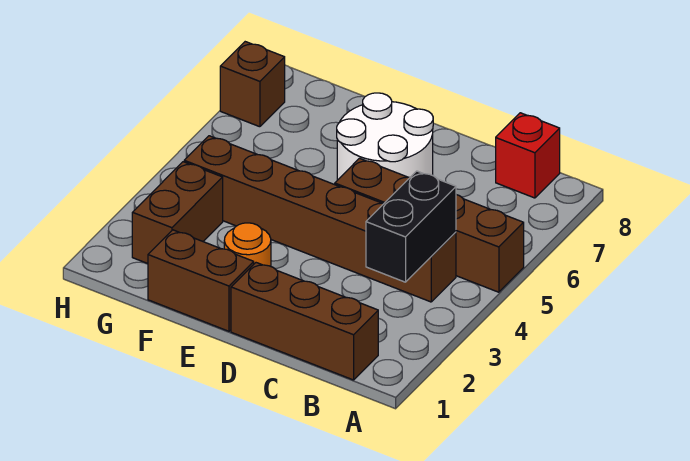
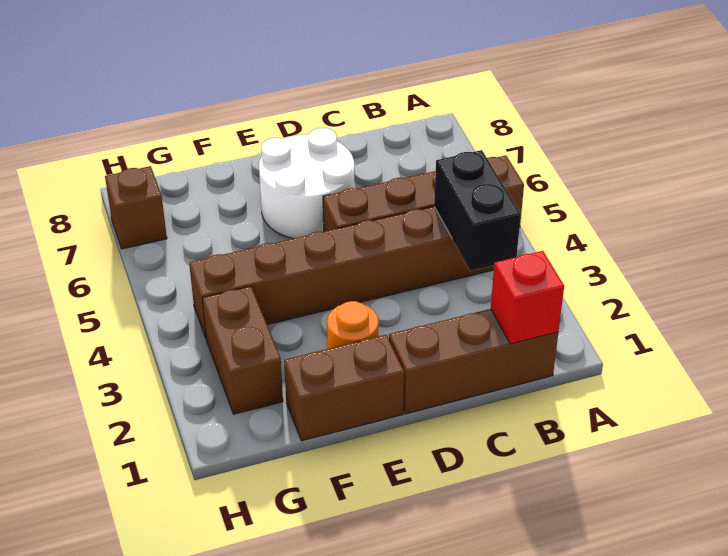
red brick B8 level 1 -> red brick B1 level 2

